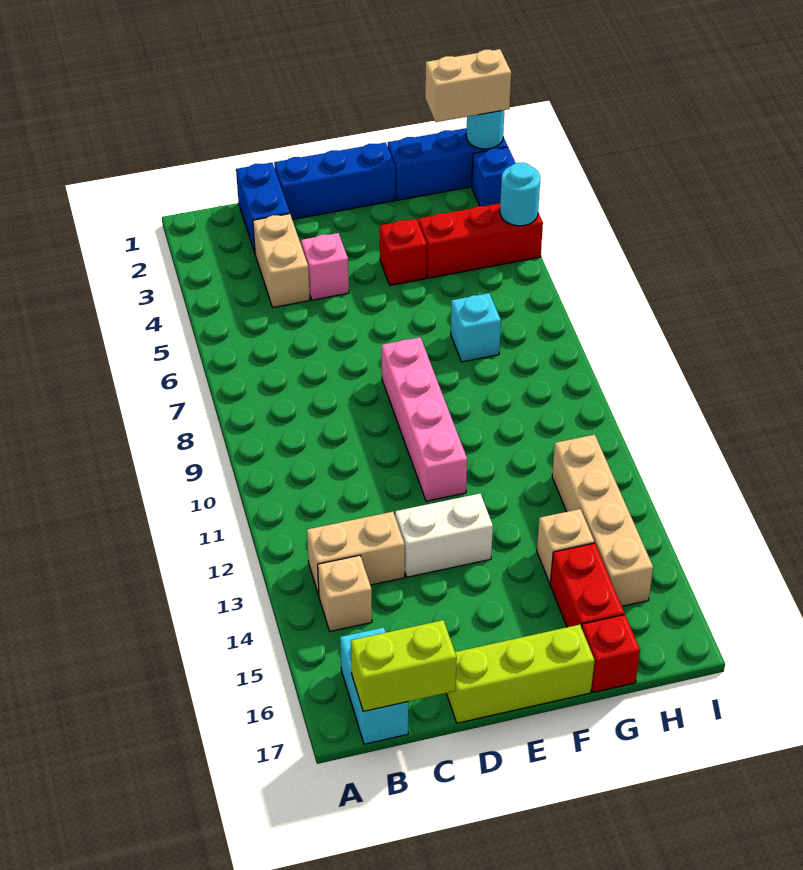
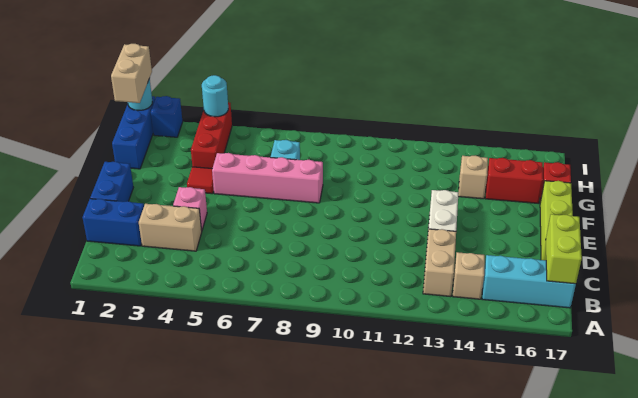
cyan brick B16:B17 level 1 -> cyan brick B15:B17 level 1
blue brick D1:F1 level 1 -> blue brick D1:E1 level 1
pink brick E8:E11 level 1 -> pink brick F5:F8 level 1
red brick F4 level 1 -> red tile F4 level 1
tan brick H12:H15 level 1 -> none

